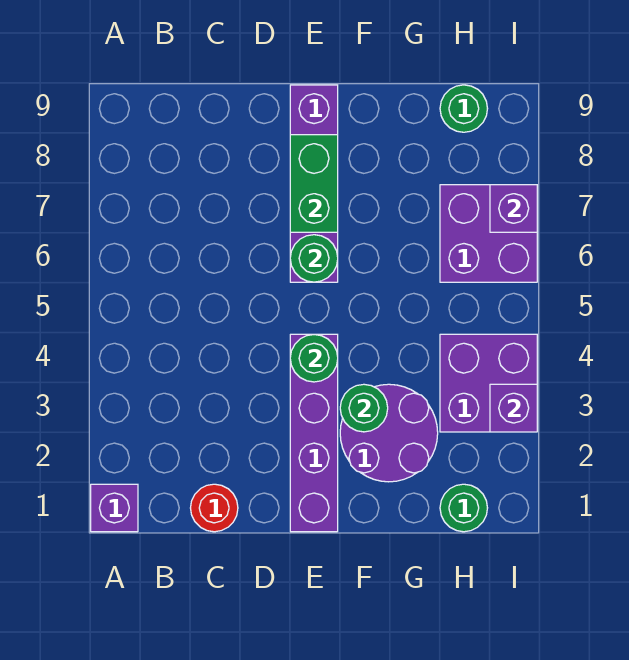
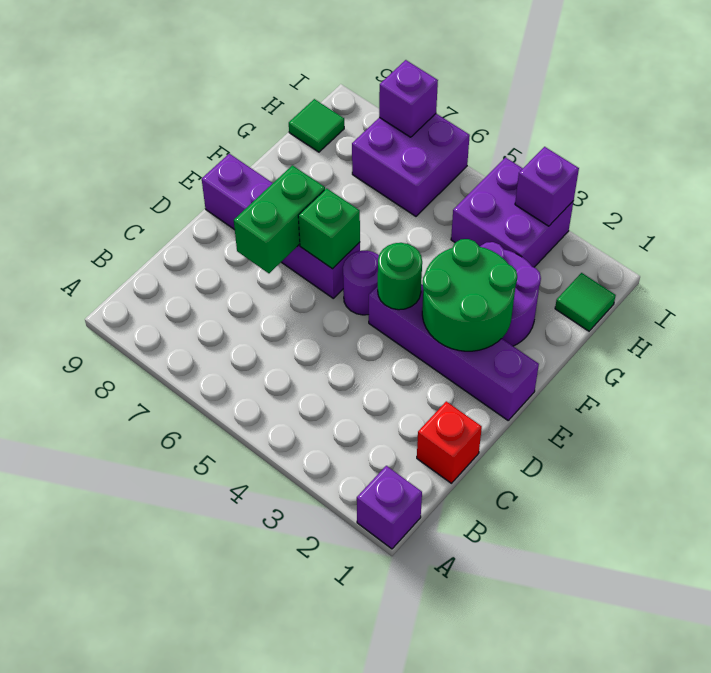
red round brick C1 level 1 -> red brick C1 level 1
none -> purple round brick E5 level 1
green round brick E6 level 2 -> green brick E6 level 2
green brick E7:E8 level 2 -> green brick D7:E7 level 2
green round brick F3 level 2 -> green round brick E2:F3 level 2
green round brick H1 level 1 -> green tile H1 level 1
green round brick H9 level 1 -> green tile H9 level 1

